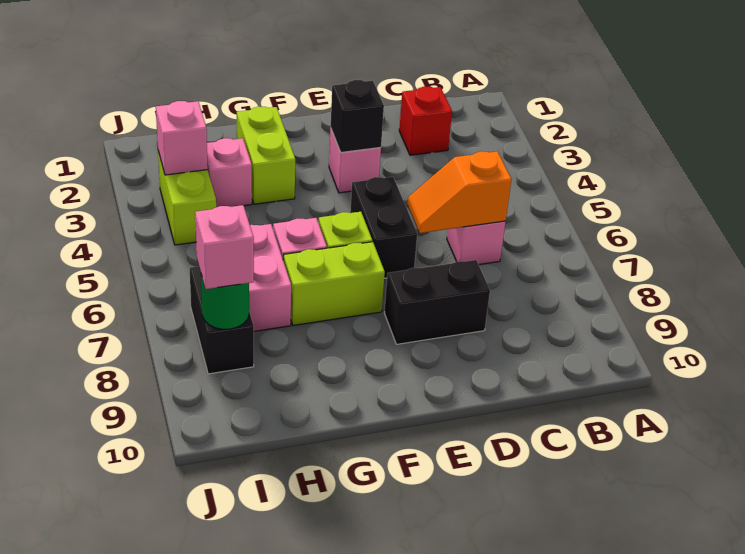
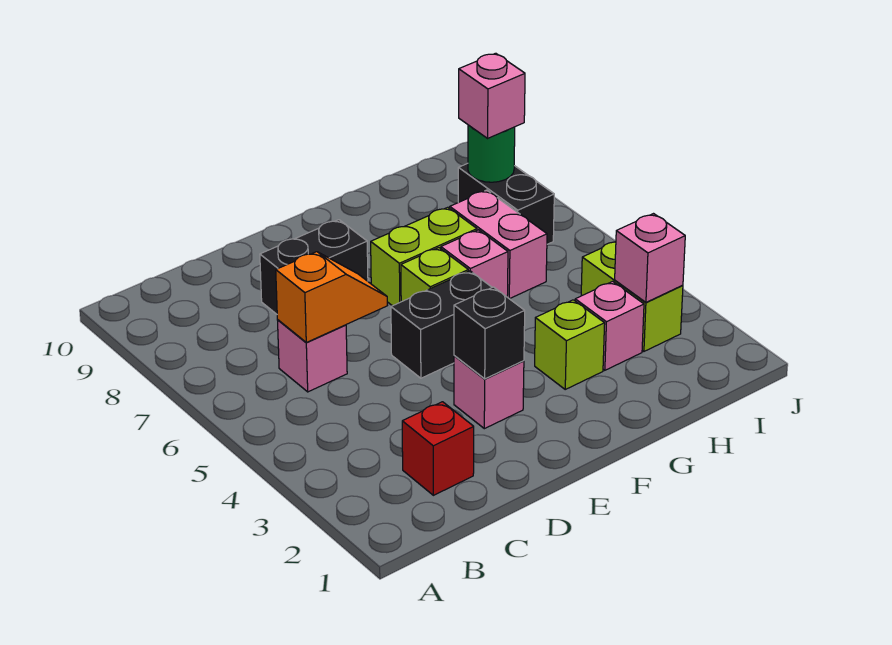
black brick E5:E6 level 1 -> black brick E5:F5 level 1
lime brick G2:G3 level 1 -> lime brick G3 level 1

